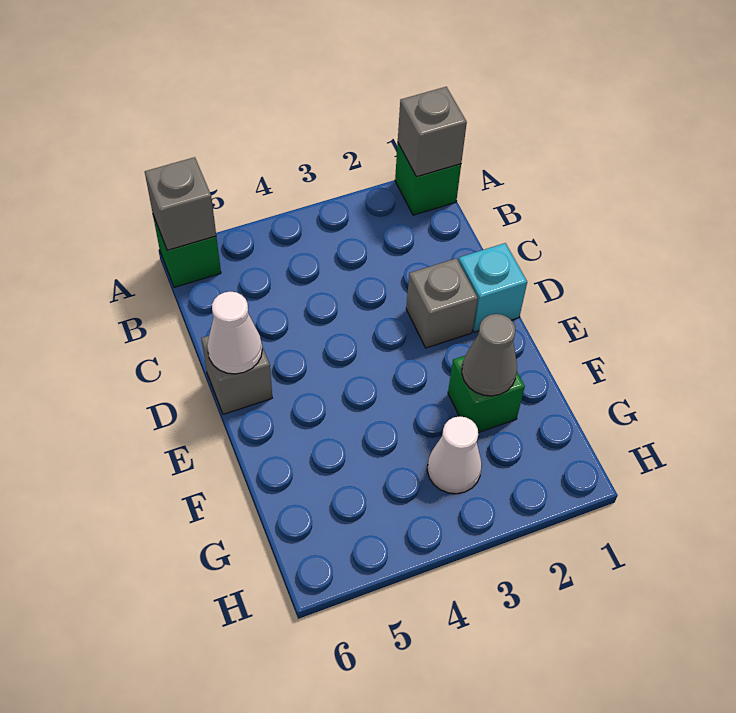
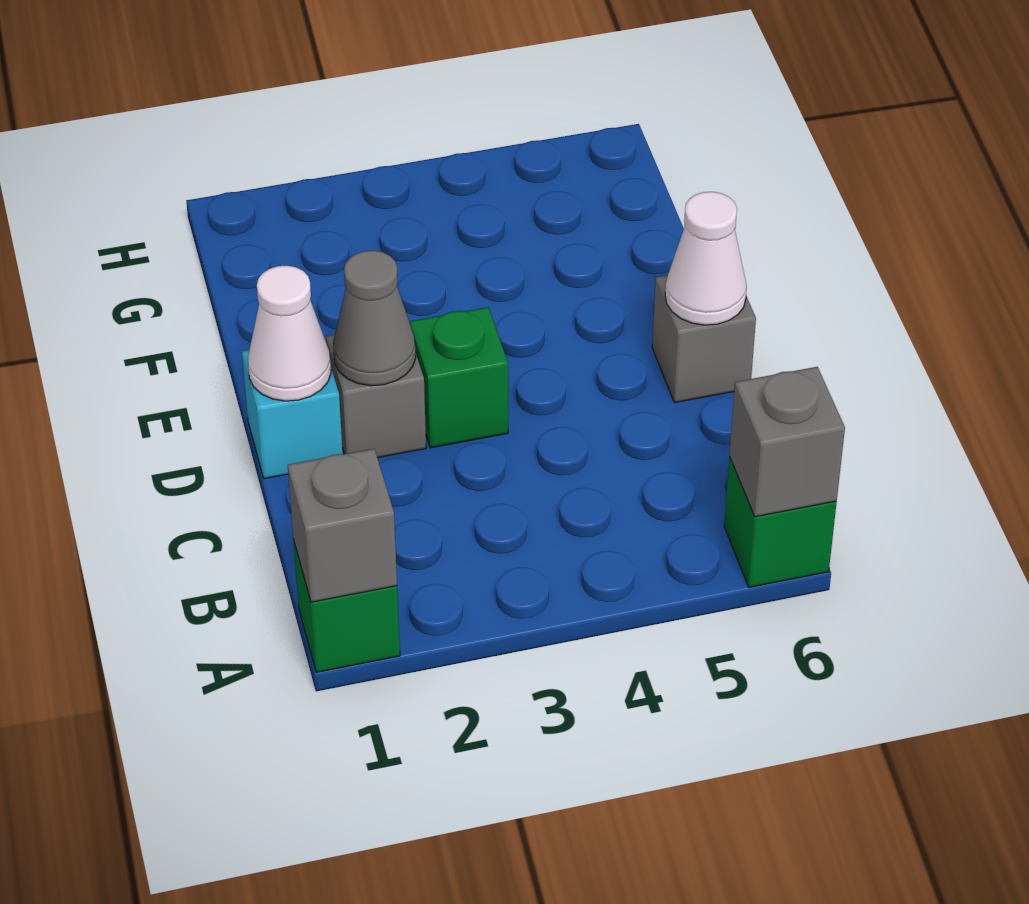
green brick F2 level 1 -> green brick D3 level 1
grey cone F2 level 2 -> grey cone D2 level 2
white cone G3 level 1 -> white cone D1 level 2

